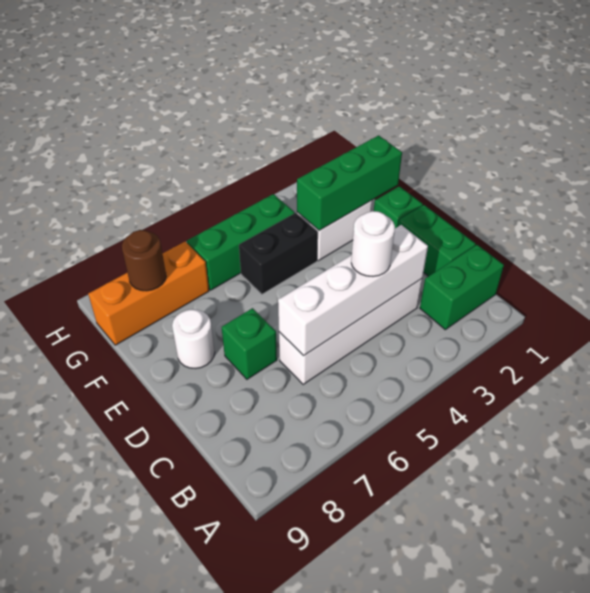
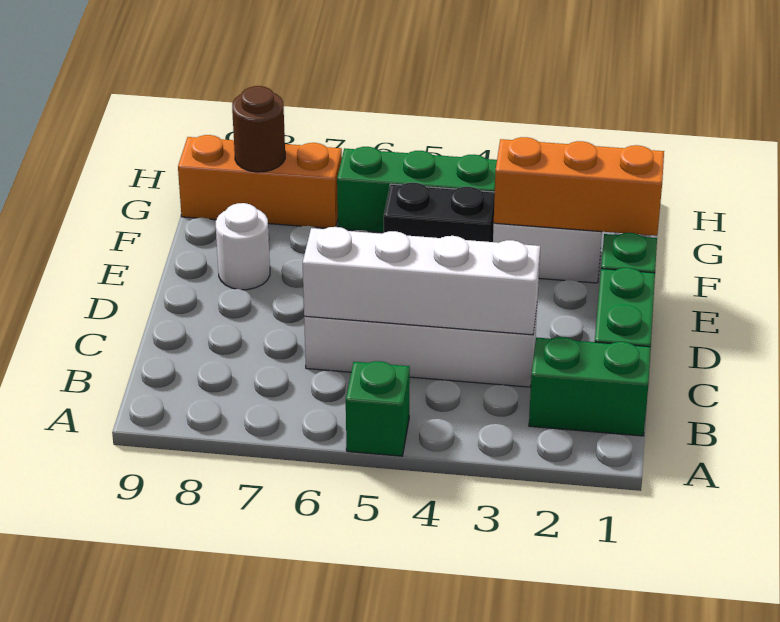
white round brick C4 level 3 -> none
green brick D7 level 1 -> green brick A5 level 1
green brick F1:F3 level 2 -> orange brick F1:F3 level 2

